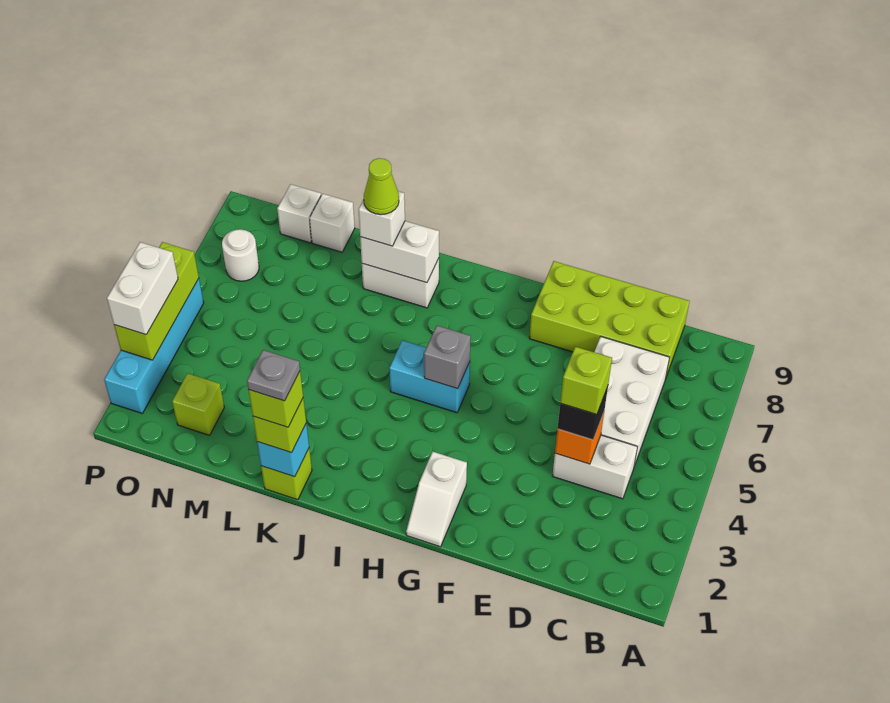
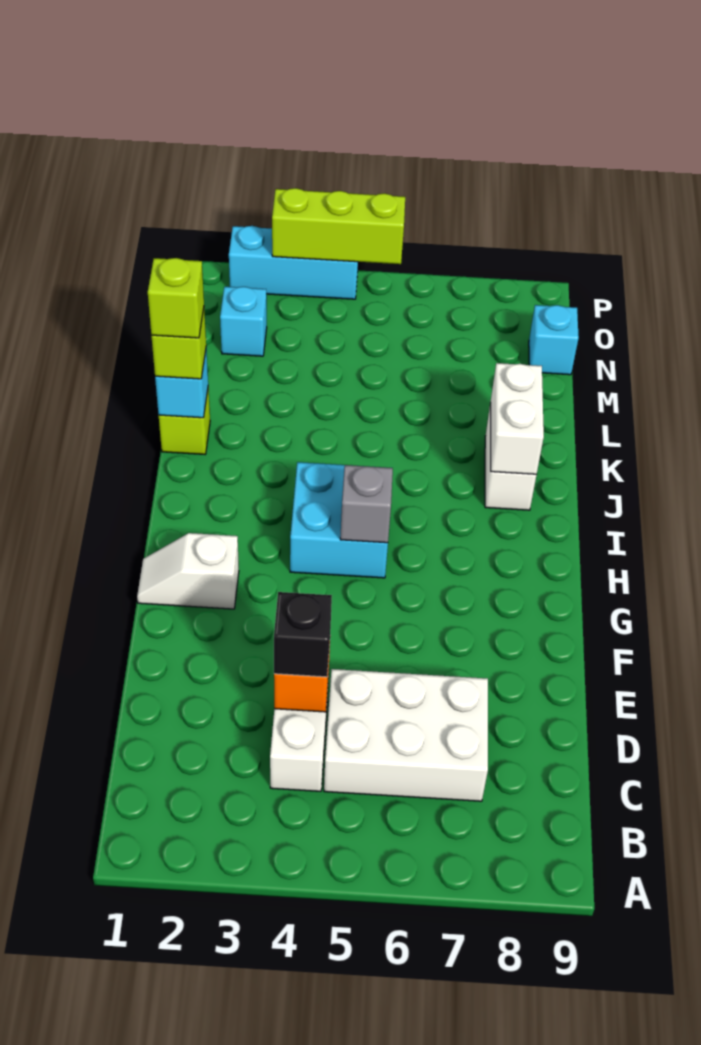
lime brick C8:F9 level 1 -> none
lime brick D4 level 4 -> none
cyan brick H5:I5 level 1 -> cyan brick H4:I5 level 1
grey plate K1 level 5 -> none
white brick K8 level 3 -> none
lime cone K8 level 4 -> none
white brick M9 level 1 -> none
lime brick N2 level 1 -> cyan brick N2 level 1
white brick N9 level 1 -> cyan brick N9 level 1
white round brick O7 level 1 -> none
cyan brick P2:P5 level 1 -> cyan brick P2:P4 level 1
white brick P3:P4 level 3 -> none

